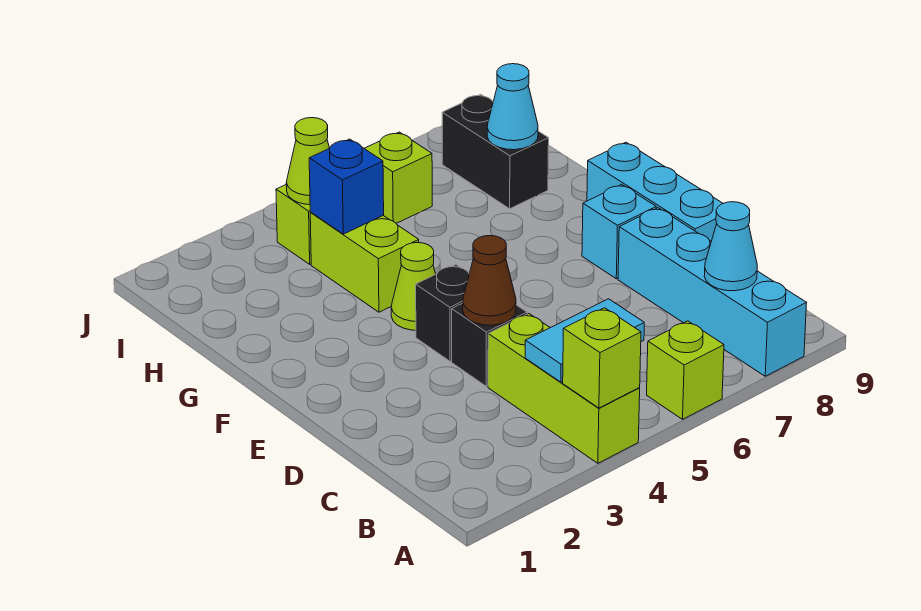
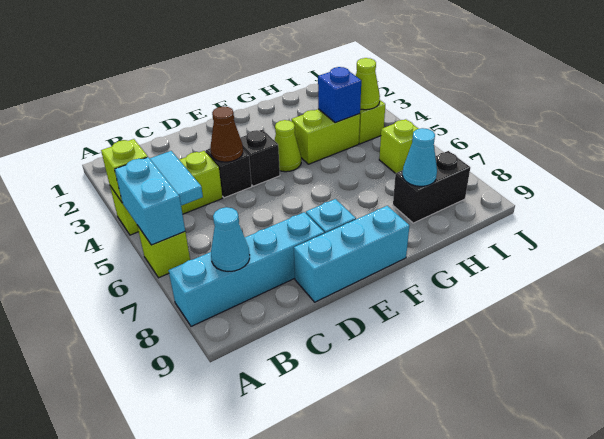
none -> cyan brick A5:A6 level 2

